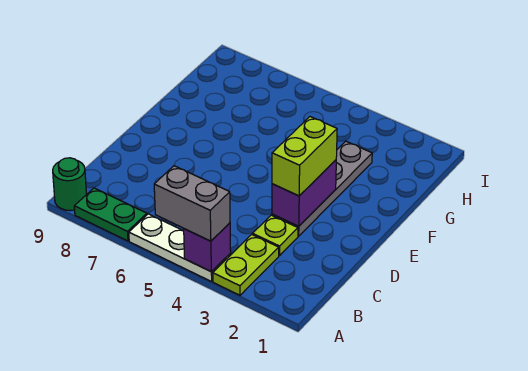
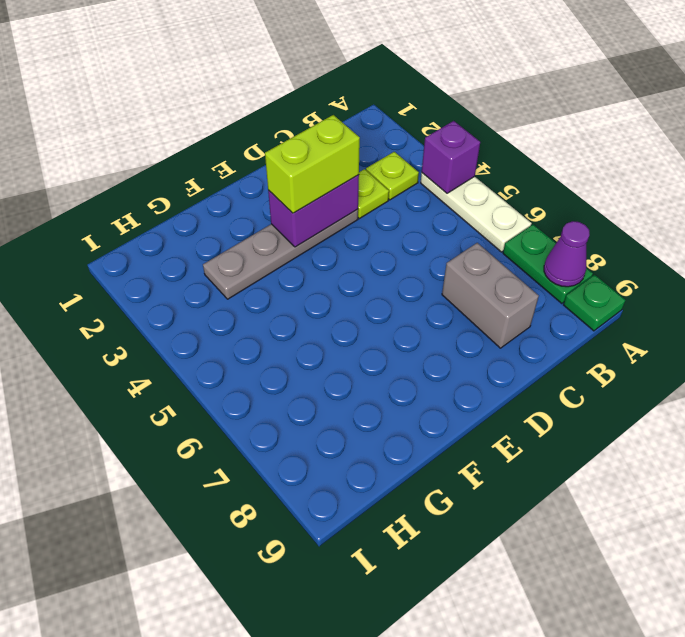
lime plate A3:B3 level 1 -> lime plate B3 level 1
grey brick A4:A5 level 3 -> grey brick C7:C8 level 1
none -> purple cone A8 level 2
green round brick A9 level 1 -> green plate A9 level 1

